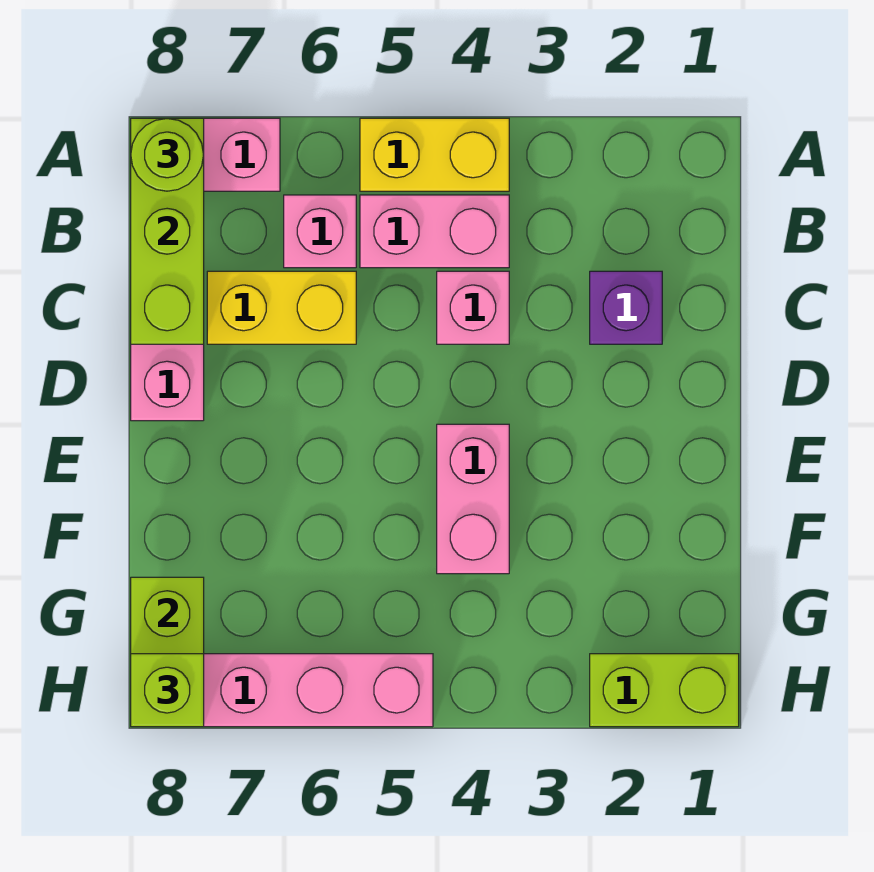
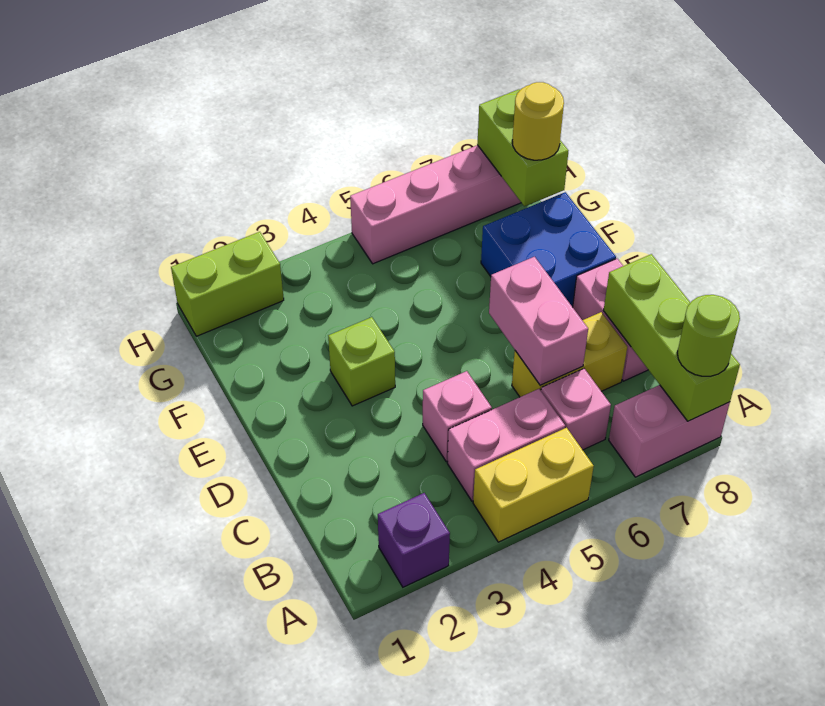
purple brick C2 level 1 -> purple brick A2 level 1
pink brick E4:F4 level 1 -> pink brick C6:D6 level 2
none -> blue brick E7:F8 level 1
none -> yellow round brick G8 level 3
lime brick H8 level 3 -> lime brick E3 level 1

